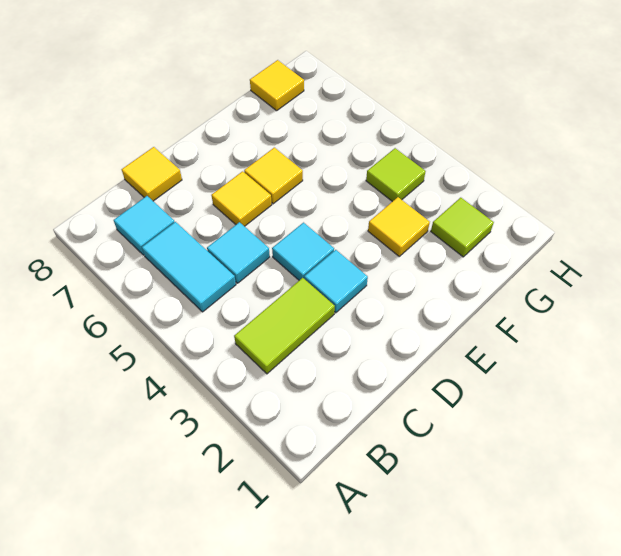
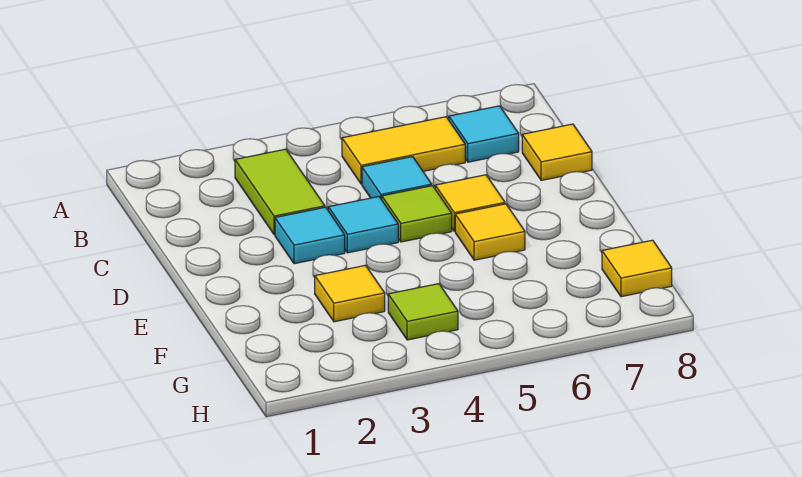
cyan tile B5:B6 level 1 -> yellow tile B5:B6 level 1
lime tile G2 level 1 -> lime tile D5 level 1

